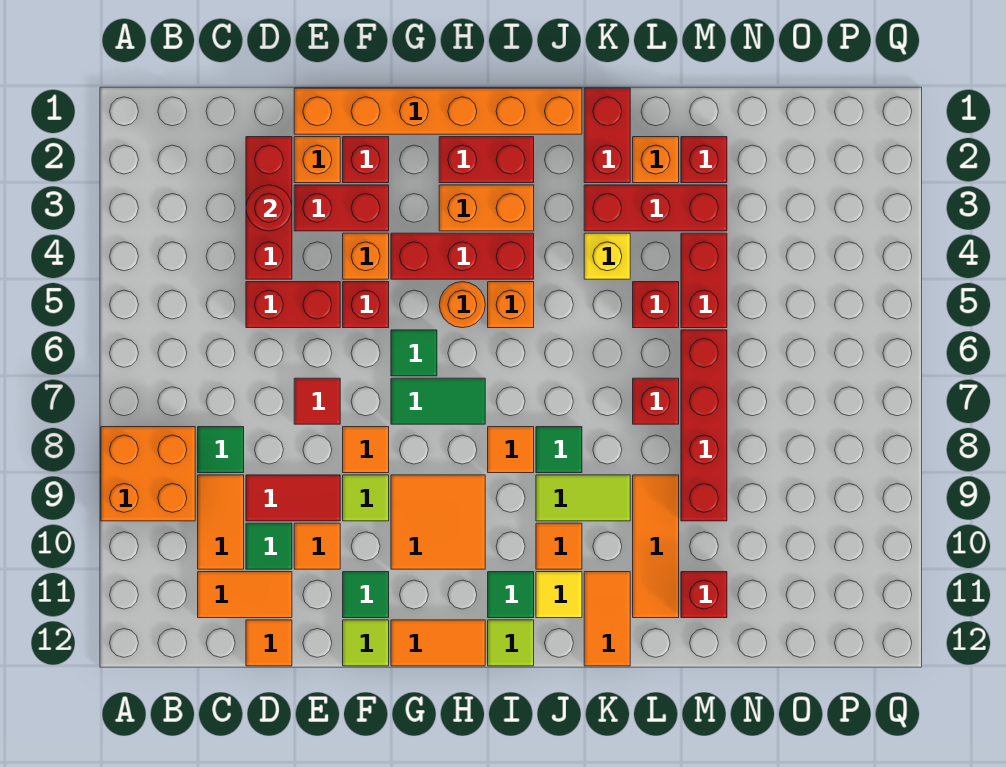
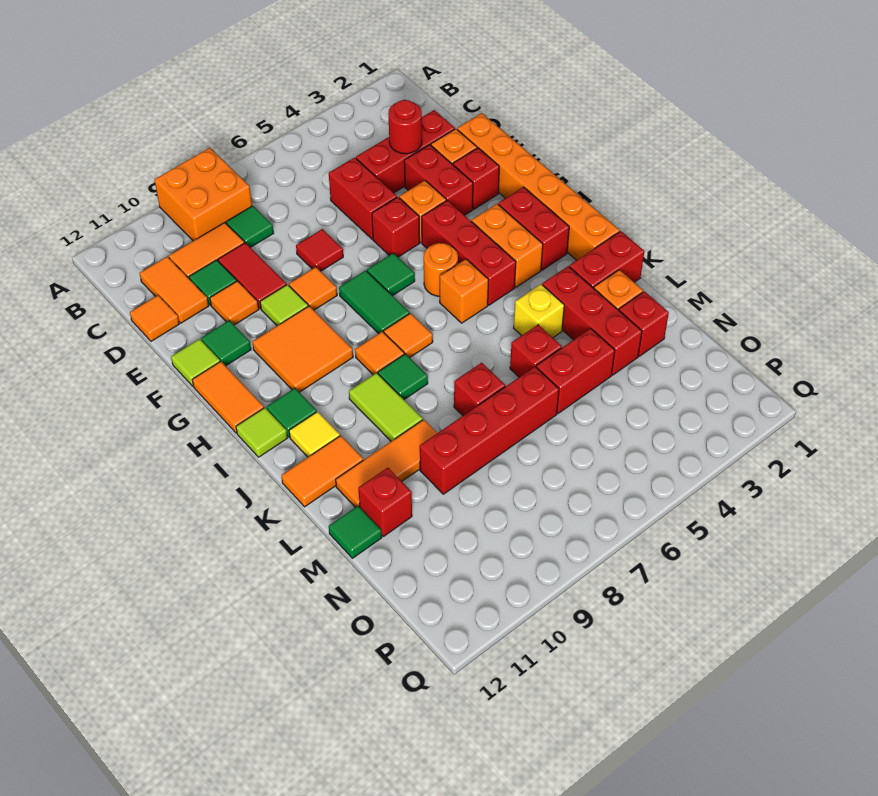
orange tile J10 level 1 -> orange tile I7 level 1
none -> green tile M12 level 1

